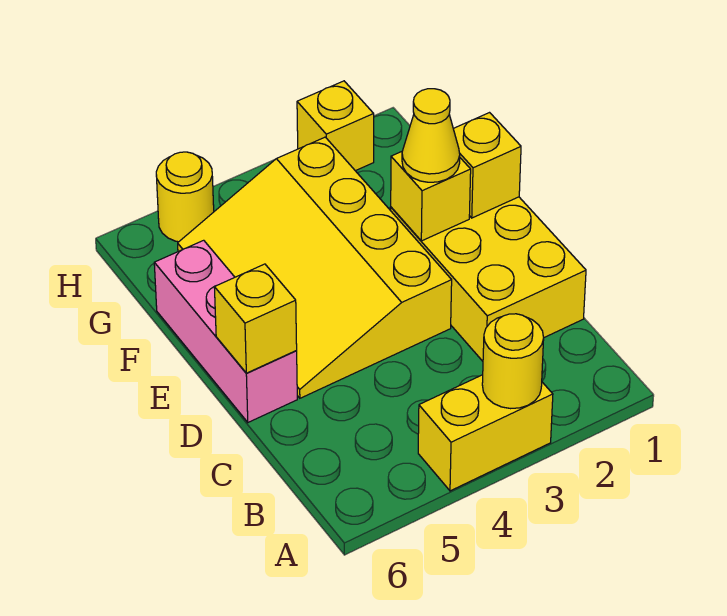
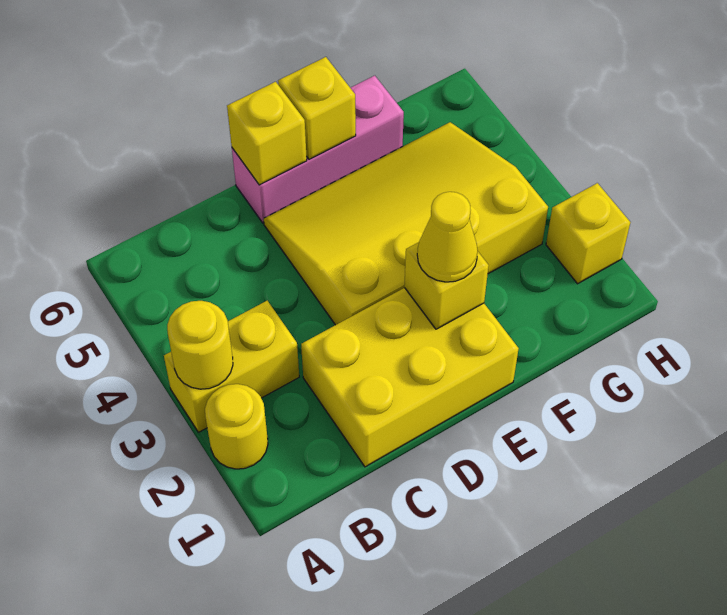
yellow brick A3:A4 level 1 -> yellow brick A3:B3 level 1
yellow brick E1 level 2 -> yellow brick E6 level 2
yellow round brick H5 level 1 -> yellow round brick A2 level 1

